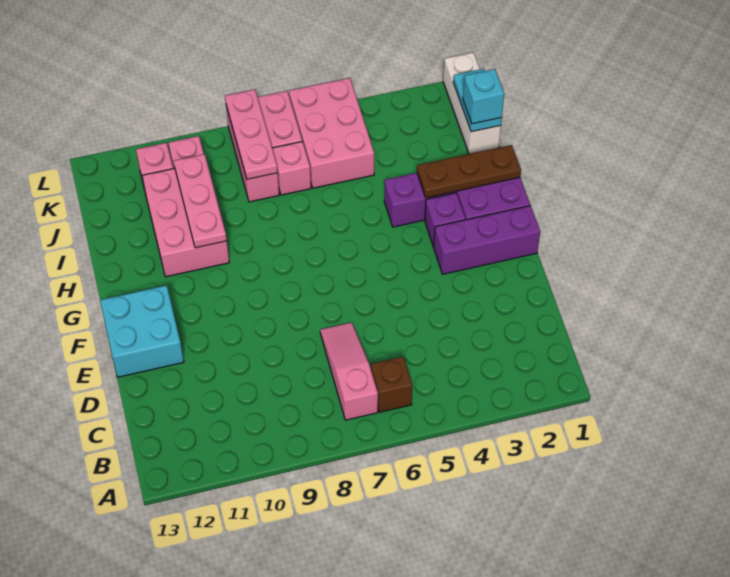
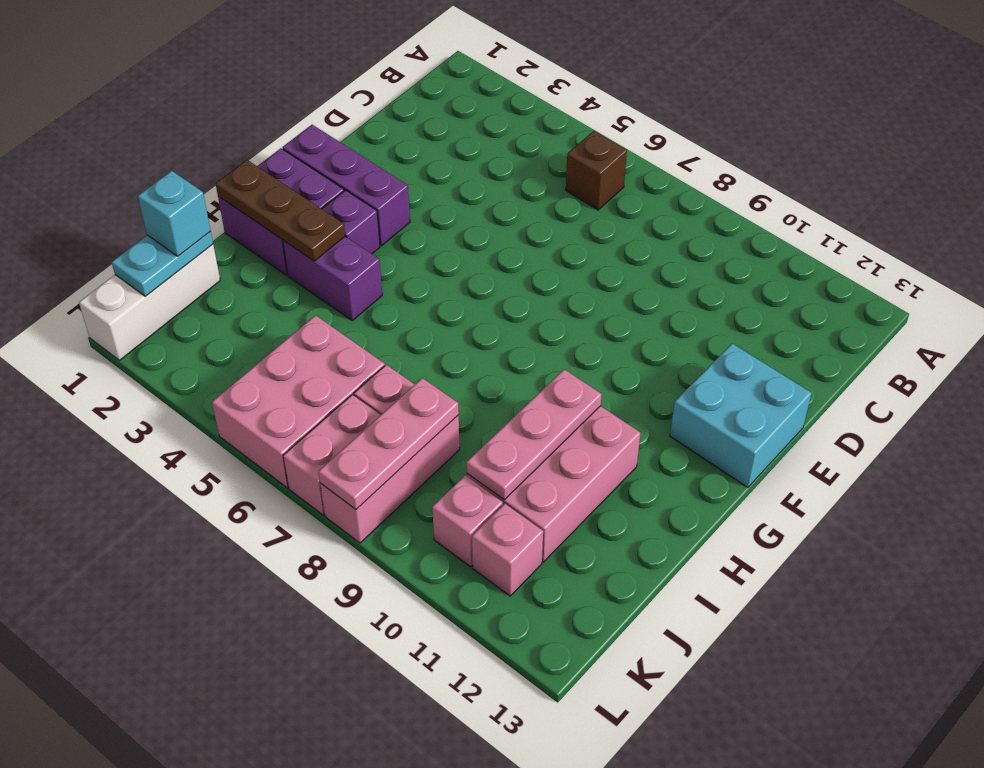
pink slope B7:D7 level 1 top B -> none

